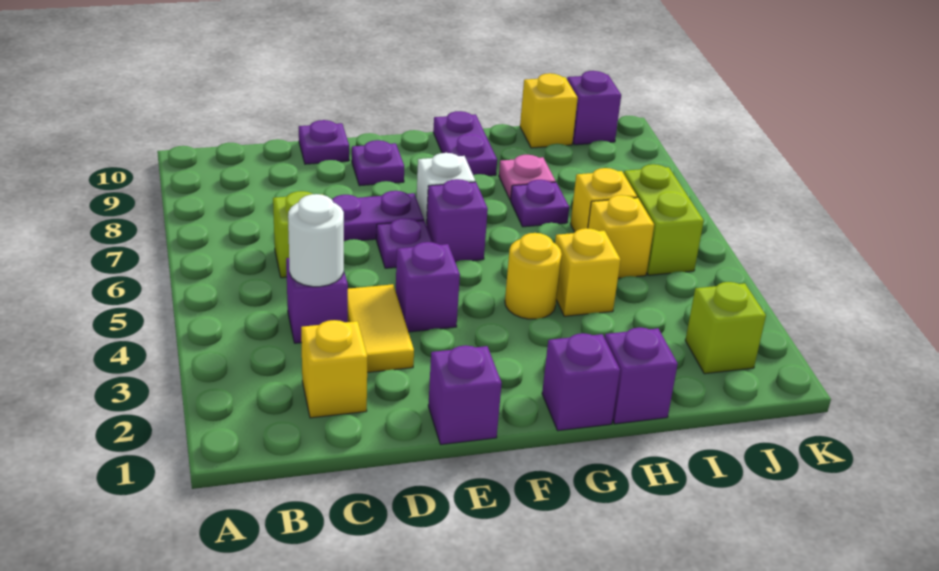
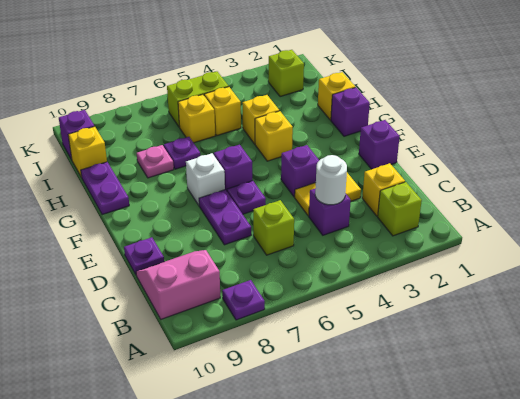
none -> lime brick B2 level 1
none -> pink slope B9:C10 level 1 top B
purple plate E9 level 1 -> purple plate A8 level 1
yellow round brick G4 level 1 -> yellow brick G4 level 1
purple plate G9:G10 level 1 -> purple plate G10:H10 level 1
purple brick H1 level 1 -> yellow brick H1 level 1

